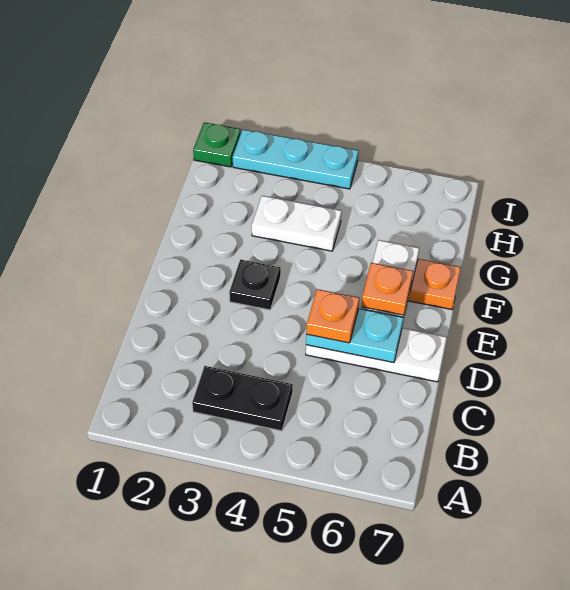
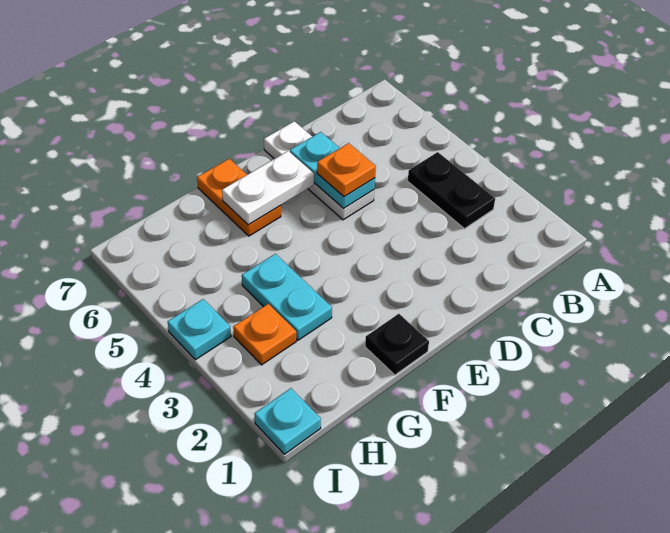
black plate E3 level 1 -> black plate F1 level 1
orange plate E6 level 3 -> orange plate H3 level 1
white plate G3:G4 level 1 -> cyan plate G3:G4 level 1
green plate I1 level 1 -> cyan plate I1 level 1
cyan plate I2:I4 level 1 -> cyan plate I4 level 1

